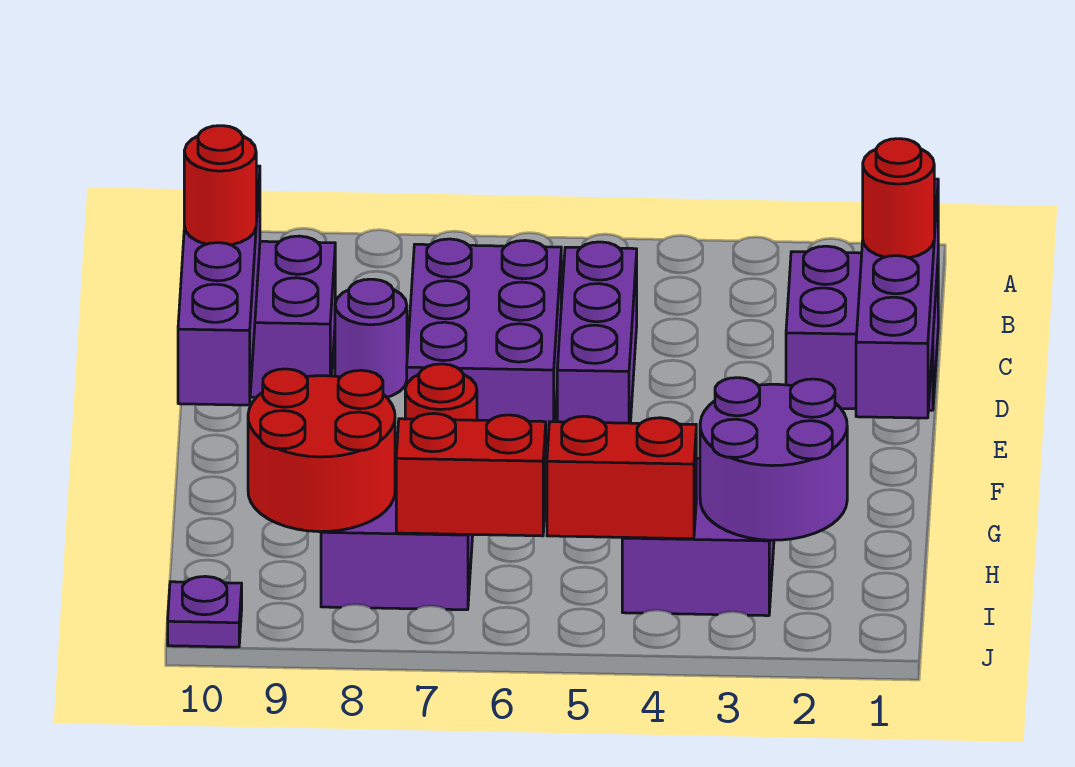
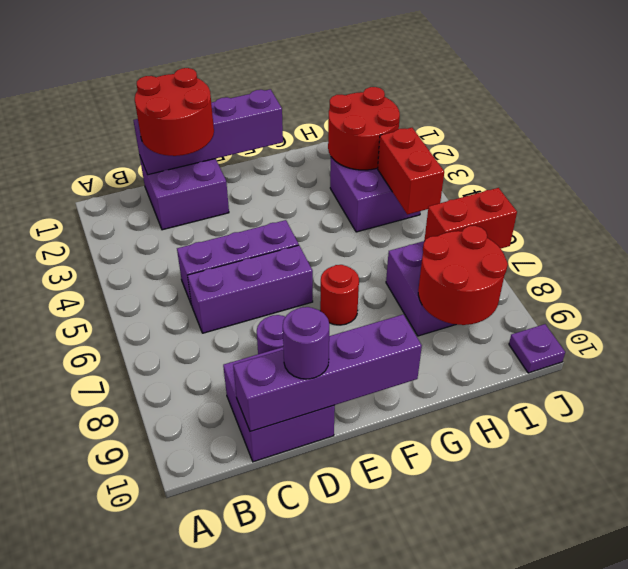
purple brick C6:E7 level 1 -> purple brick C6:E6 level 1
red round brick D1 level 3 -> red round brick C1:D2 level 3
red round brick D10 level 3 -> purple round brick D10 level 3
purple round brick H2:I3 level 2 -> red round brick H2:I3 level 2
red brick I6:I7 level 2 -> red brick I7:J7 level 2

